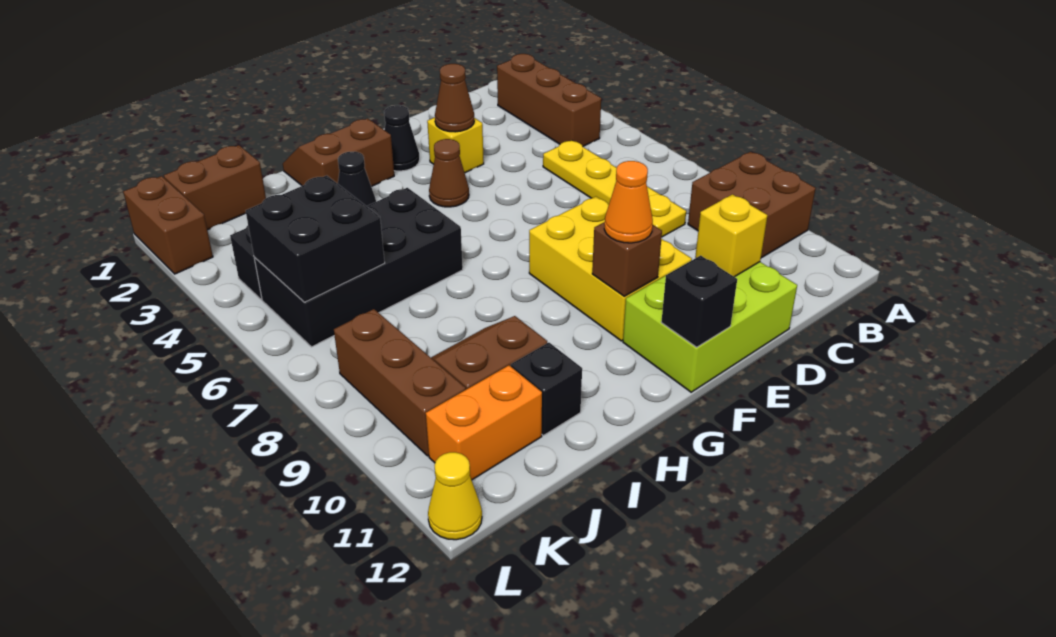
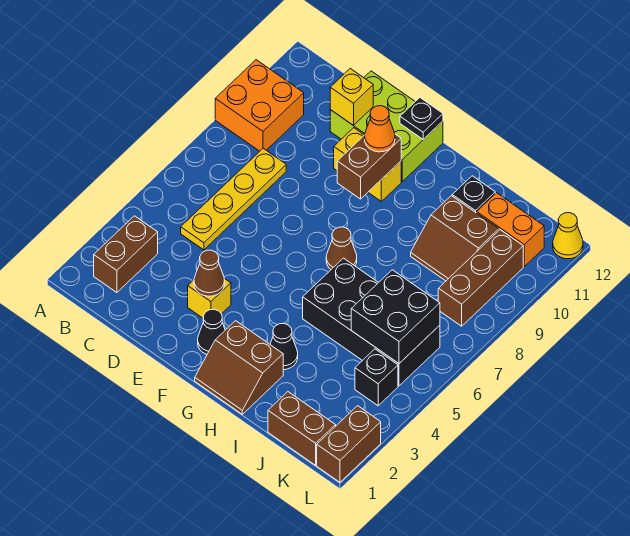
brown brick A9:B10 level 1 -> orange brick A9:B10 level 1
brown brick B2:B4 level 1 -> brown brick B2:B3 level 1
yellow brick E8:F10 level 1 -> yellow brick E10:F10 level 1
brown cone F4 level 1 -> brown cone G7 level 1
brown brick F10 level 2 -> brown brick F9:F10 level 2
black brick F12 level 2 -> black plate F12 level 2

